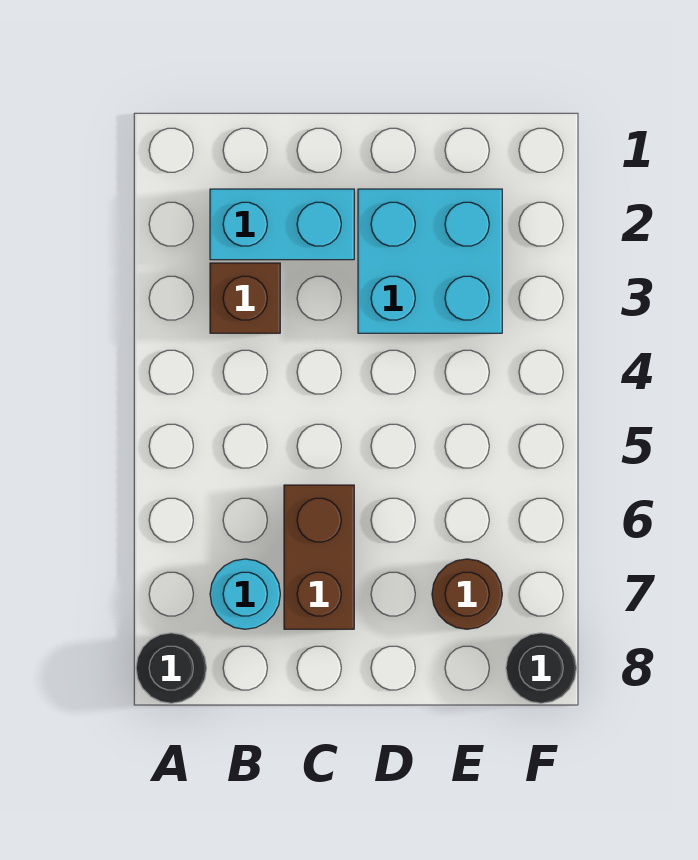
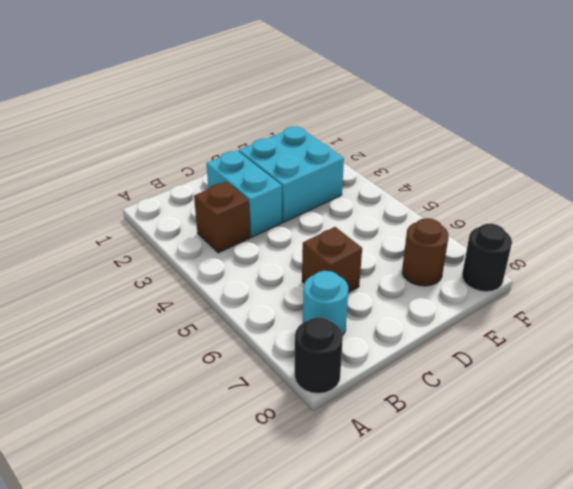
cyan brick B2:C2 level 1 -> cyan brick C2:C3 level 1
brown brick C6:C7 level 1 -> brown brick C6 level 1

